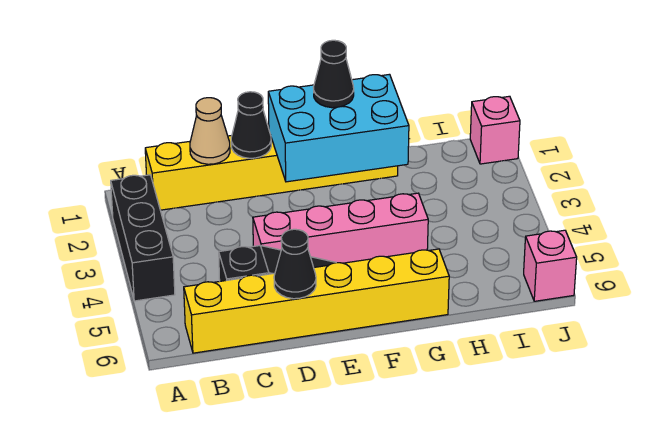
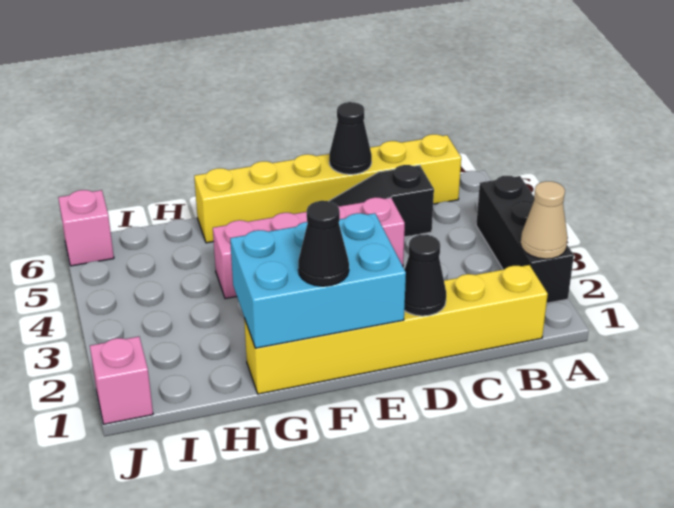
tan cone C1 level 2 -> tan cone A2 level 2

